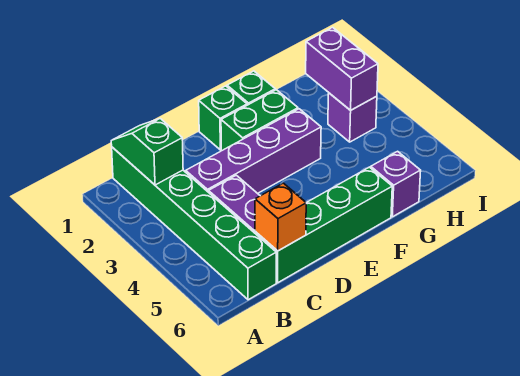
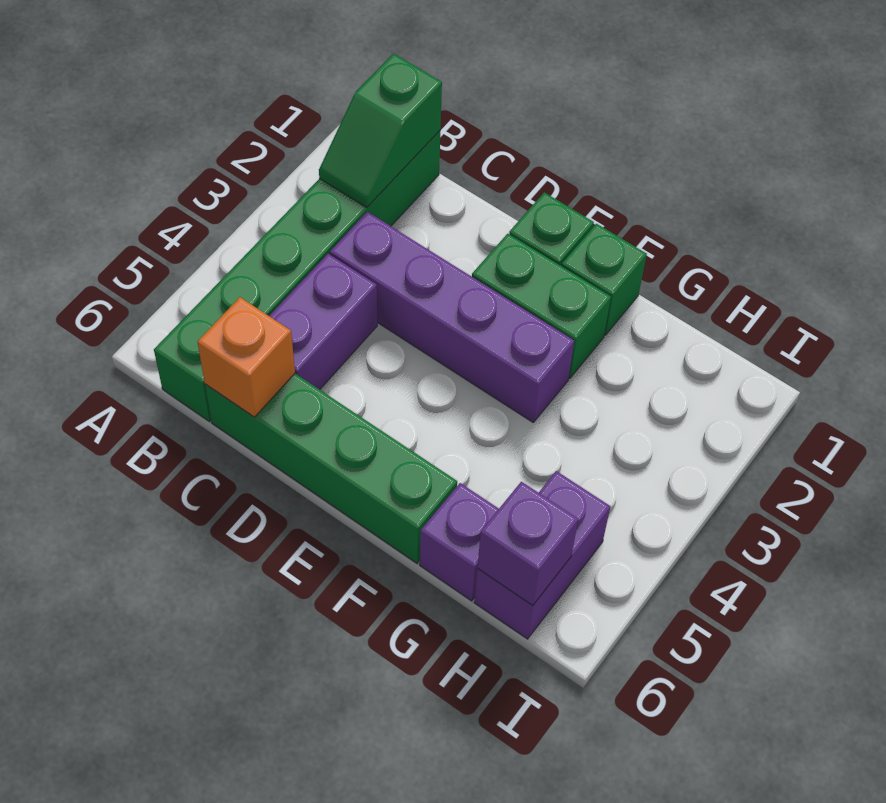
green slope B1:B2 level 2 top 2 -> green slope B1:B2 level 2 top 1
purple brick H2:H3 level 2 -> purple brick H5:H6 level 1
purple brick H3 level 1 -> purple brick H6 level 2

